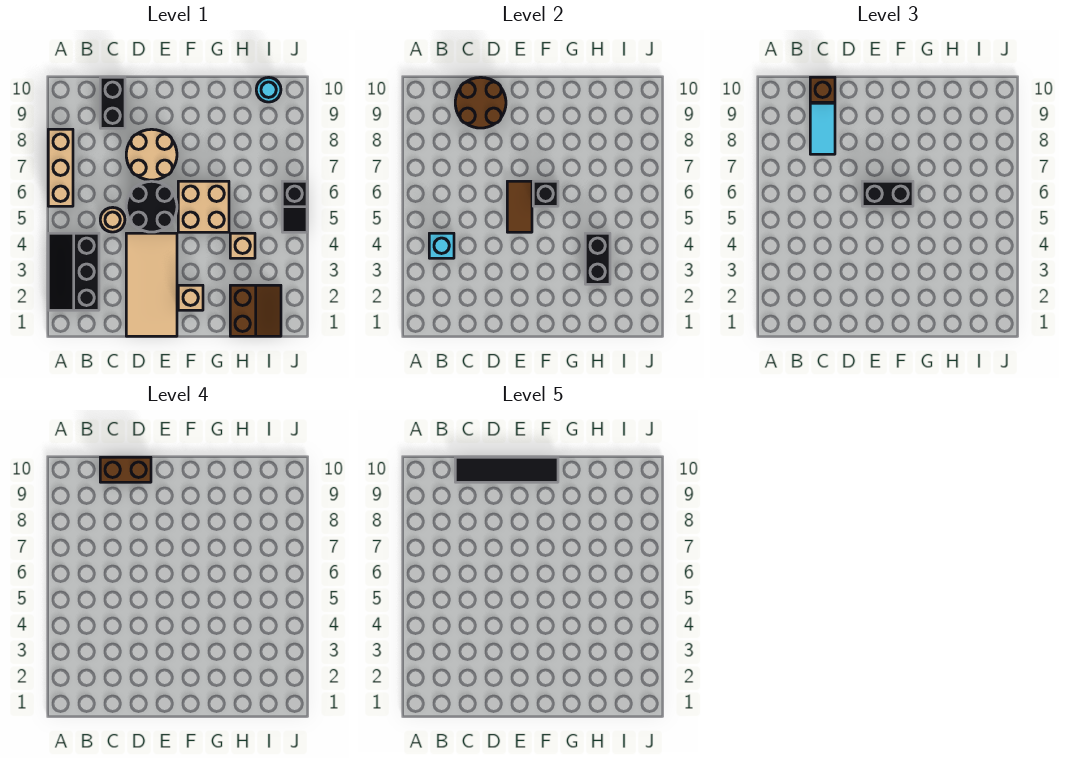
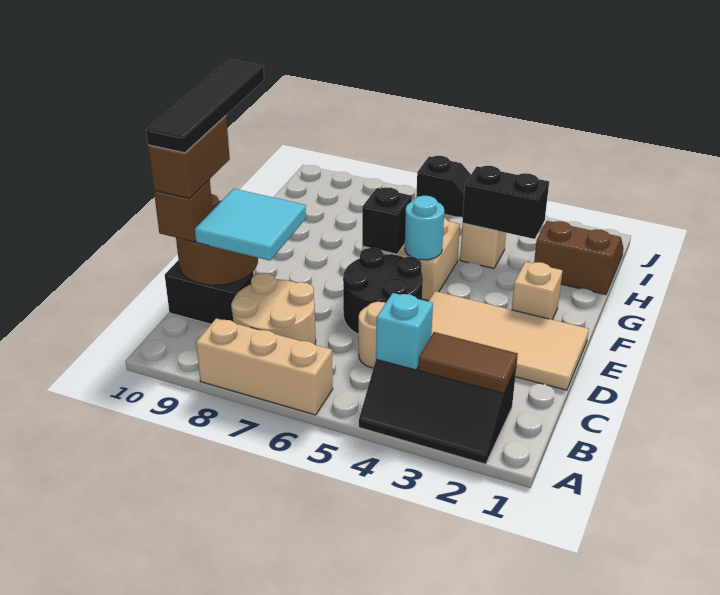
cyan tile C8:C9 level 3 -> cyan tile C8:D9 level 3
tan round brick D7:E8 level 1 -> tan round brick B7:C8 level 1
brown tile E5:E6 level 2 -> brown tile B2:B3 level 2
black brick E6:F6 level 3 -> none
cyan round brick I10 level 1 -> cyan round brick F5 level 2

